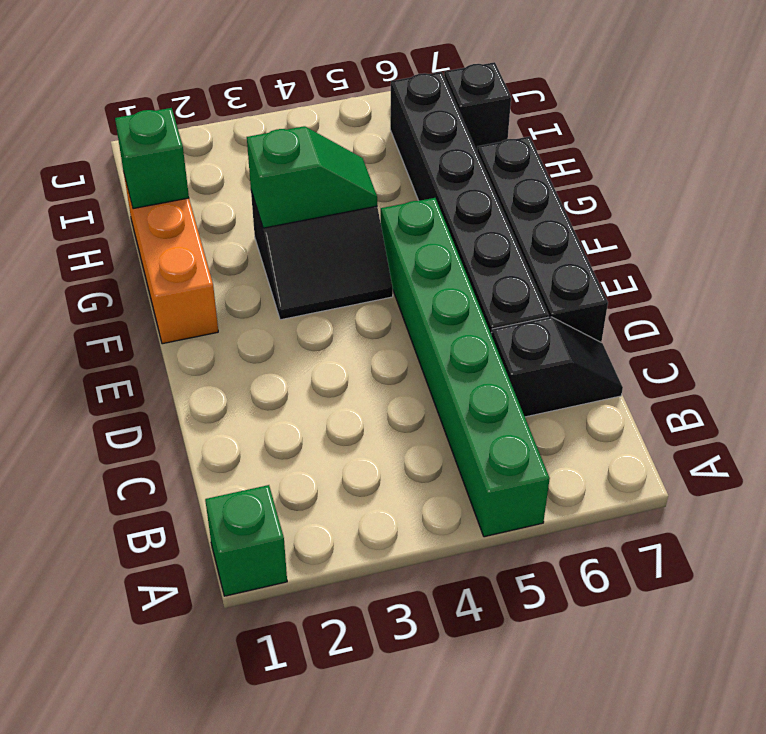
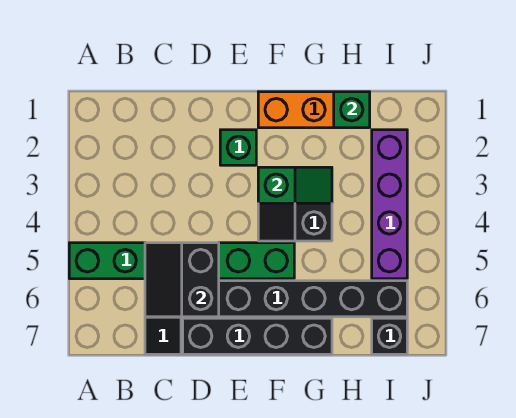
green brick A1 level 1 -> green brick E2 level 1
none -> black slope C5:D6 level 2 top D
green slope G3:G4 level 2 top 3 -> green slope F3:G3 level 2 top F
none -> purple brick I2:I5 level 1

